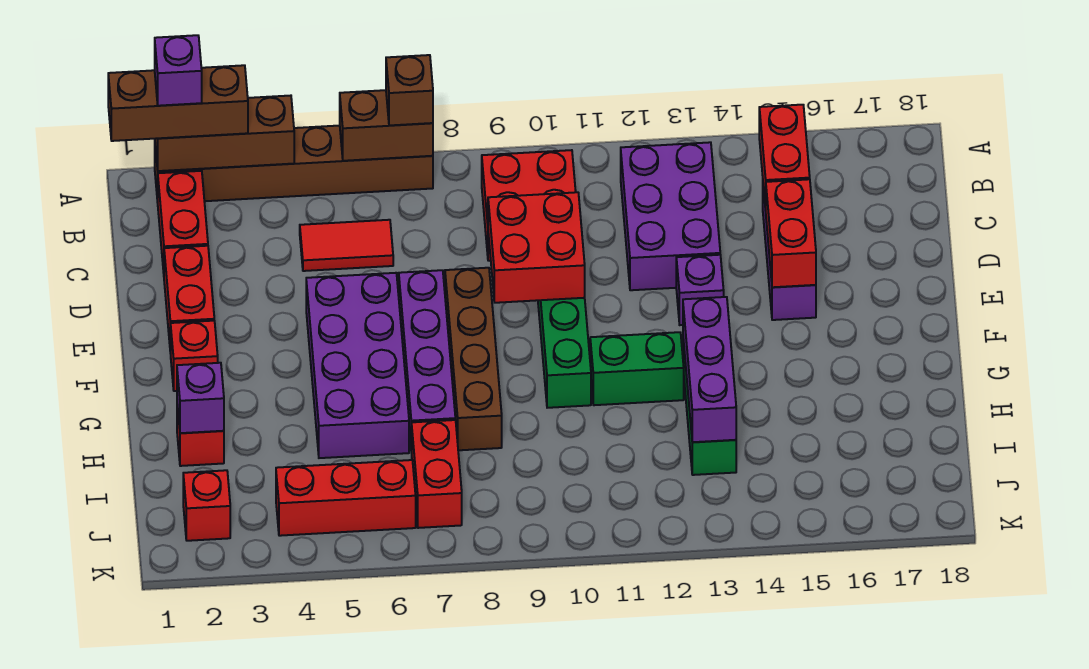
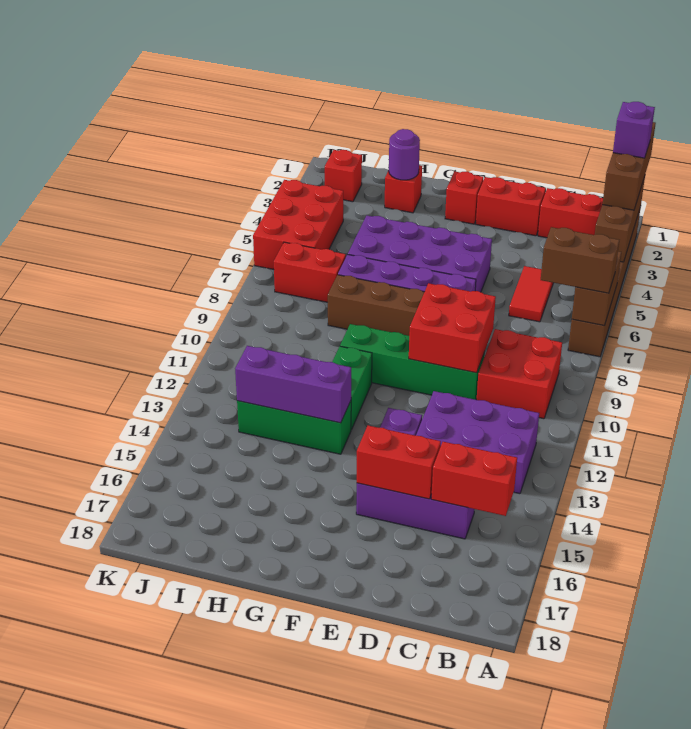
brown brick A7 level 3 -> brown brick A7:B7 level 3
purple brick H2 level 2 -> purple round brick H2 level 2
red brick J4:J6 level 1 -> red brick J4:K6 level 1

